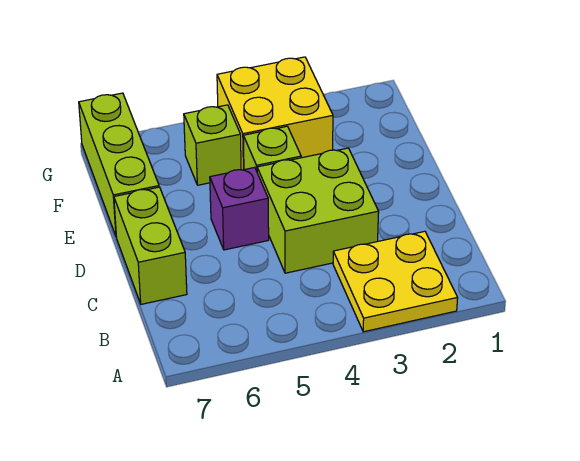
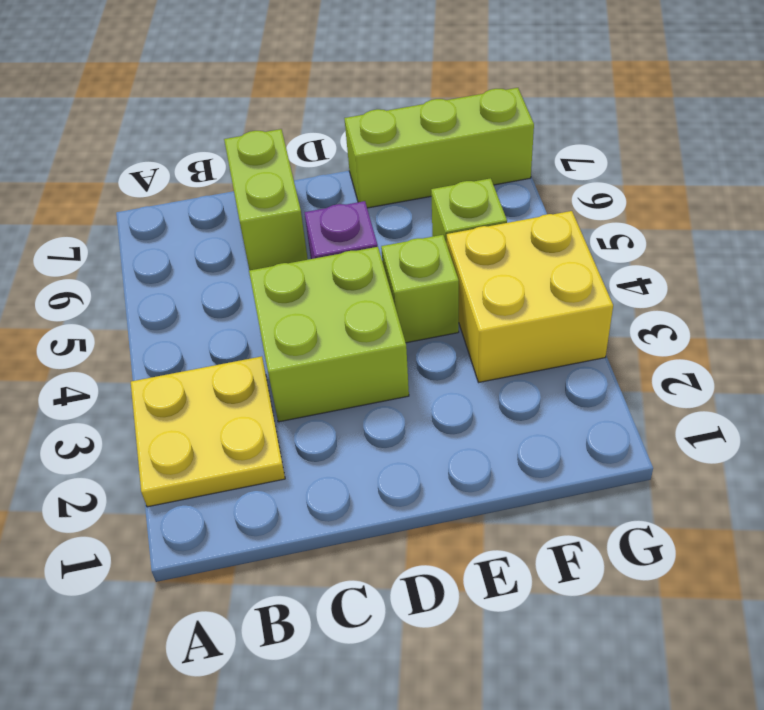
lime brick C7:D7 level 1 -> lime brick C6:C7 level 1

